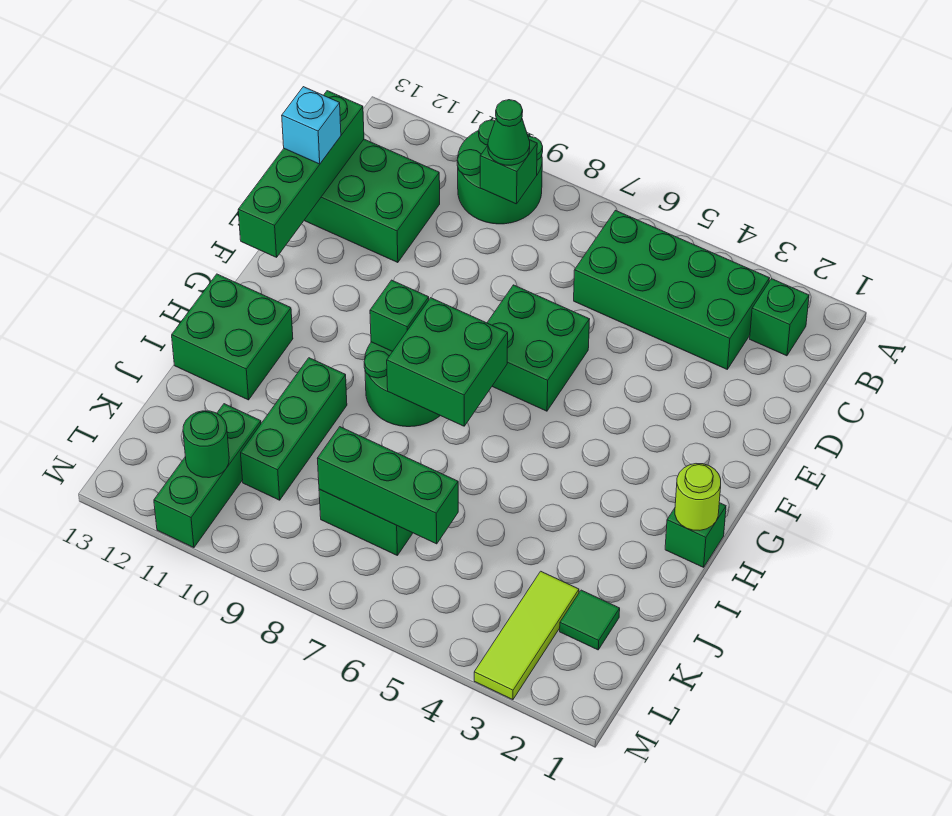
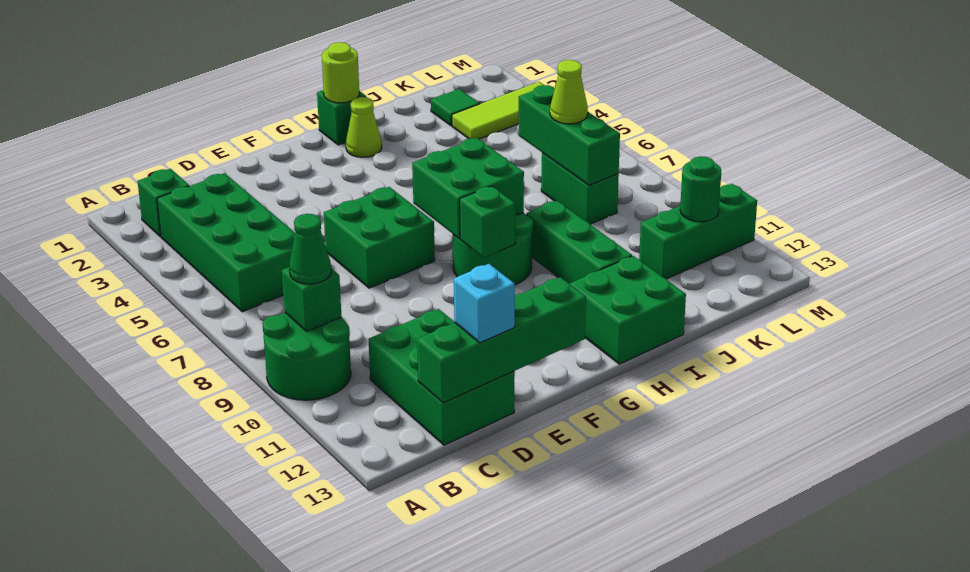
none -> lime cone H2 level 1
green brick I10:K10 level 1 -> green brick I9:I11 level 1
none -> lime cone K7 level 3

